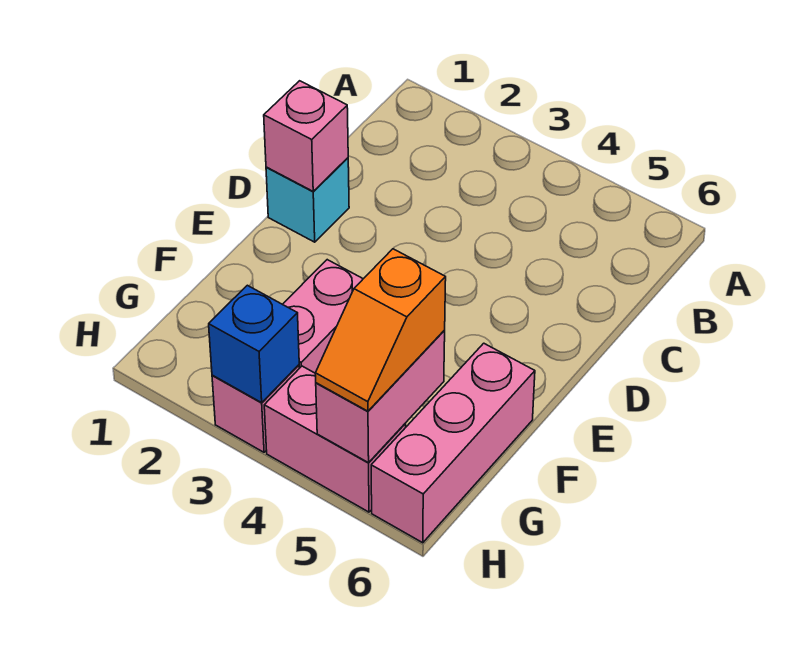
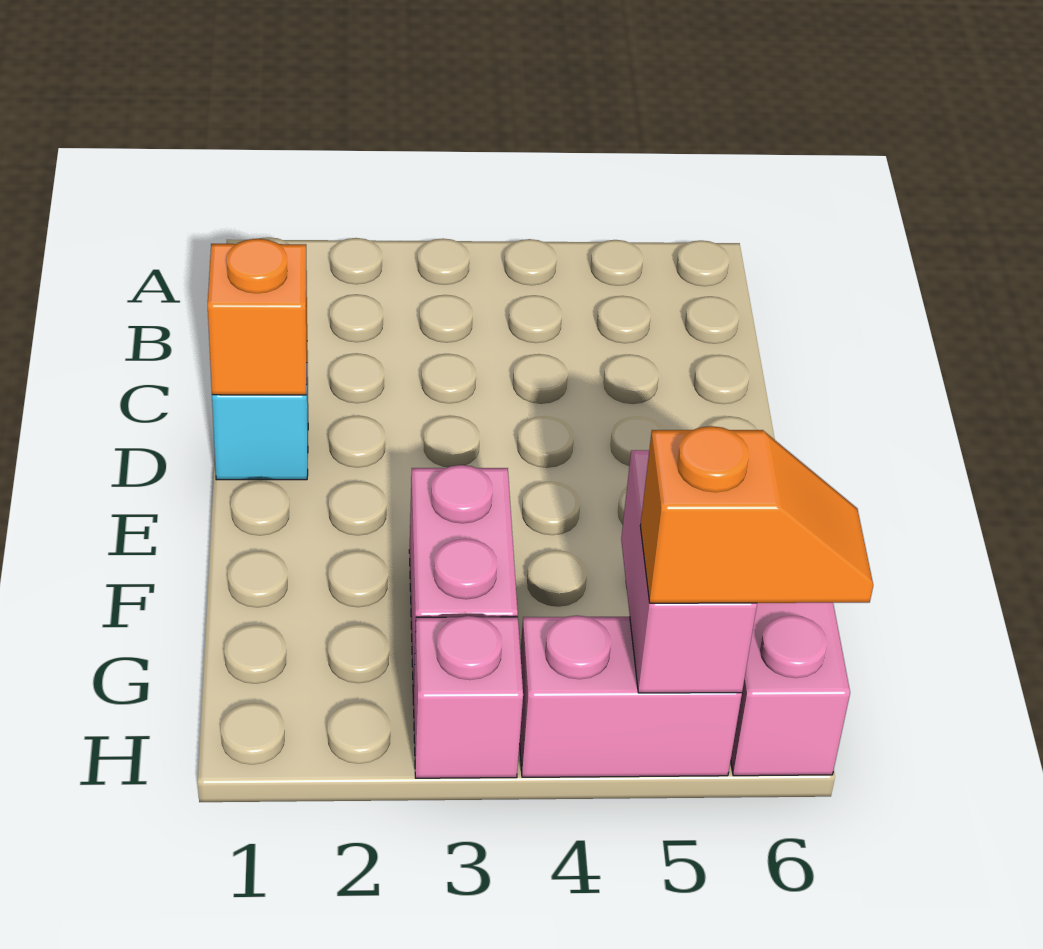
pink brick D1 level 2 -> orange brick D1 level 2
orange slope G5:H5 level 3 top G -> orange slope H5:H6 level 3 top 5
blue brick H3 level 2 -> none

